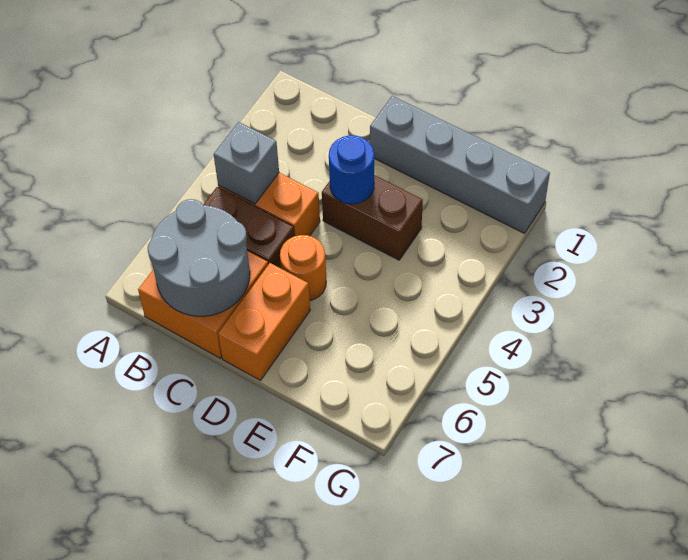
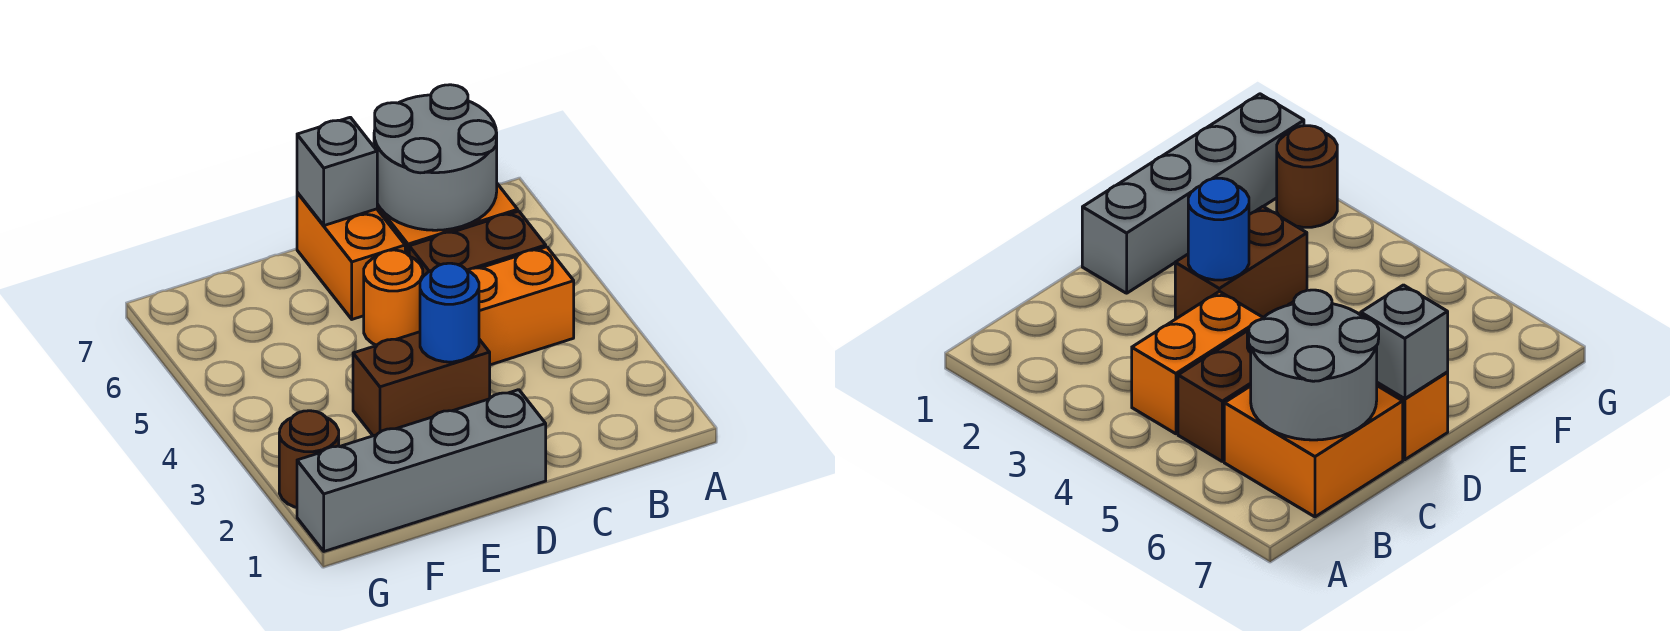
grey brick B4 level 2 -> grey brick D7 level 2
none -> brown round brick G2 level 1

